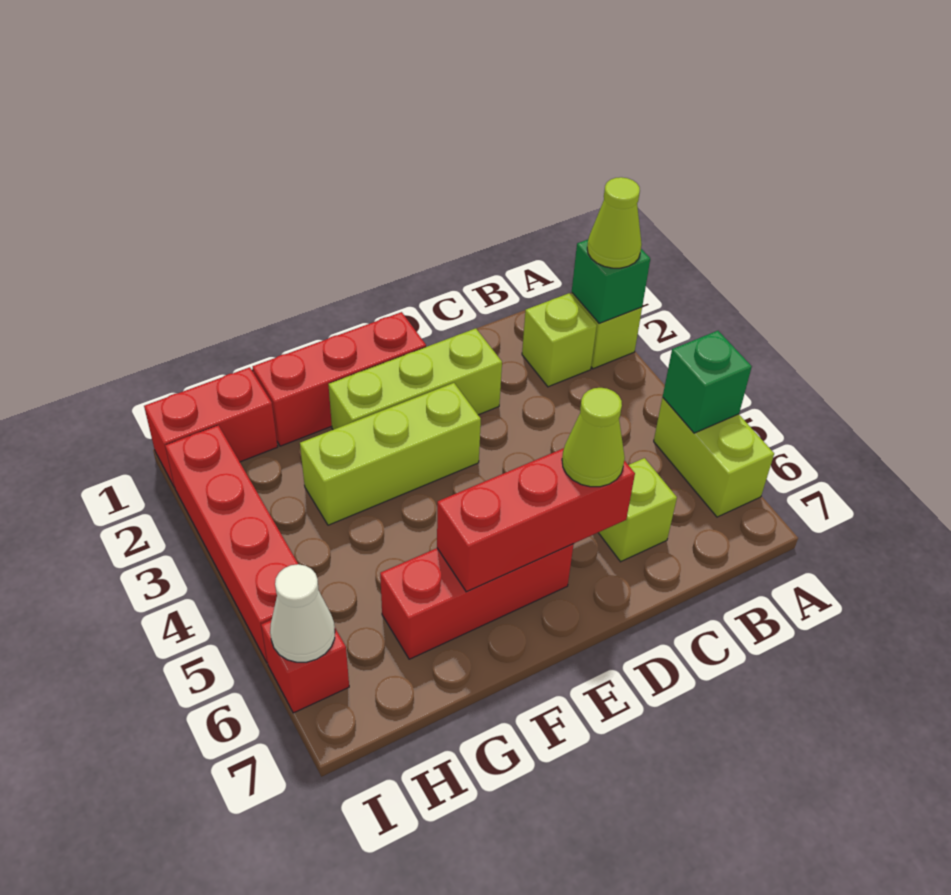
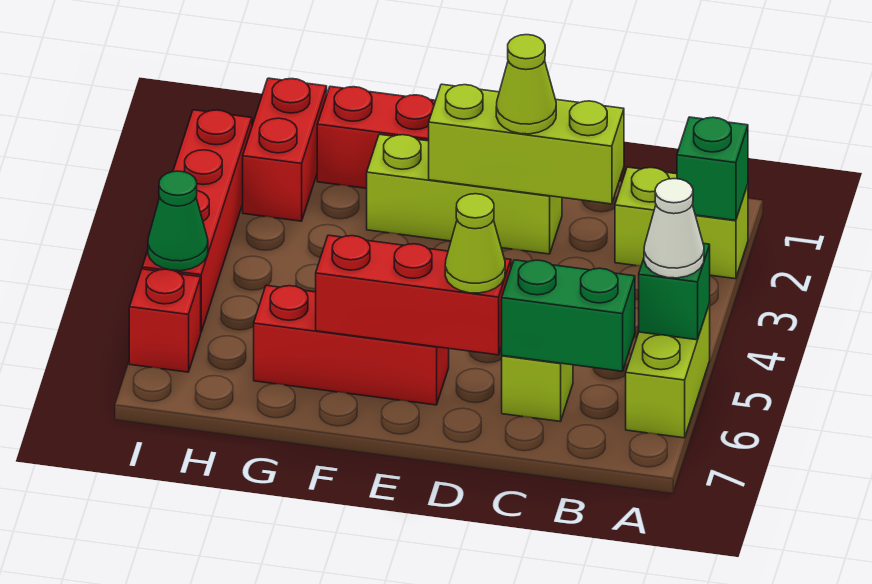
lime cone A2 level 3 -> lime cone D2 level 3
none -> green brick B6:C6 level 2
lime brick E3:G3 level 1 -> lime brick C2:E2 level 2
red brick H1:I1 level 1 -> red brick H1:H2 level 1
none -> green cone I5 level 2
white cone I6 level 2 -> white cone A5 level 3

